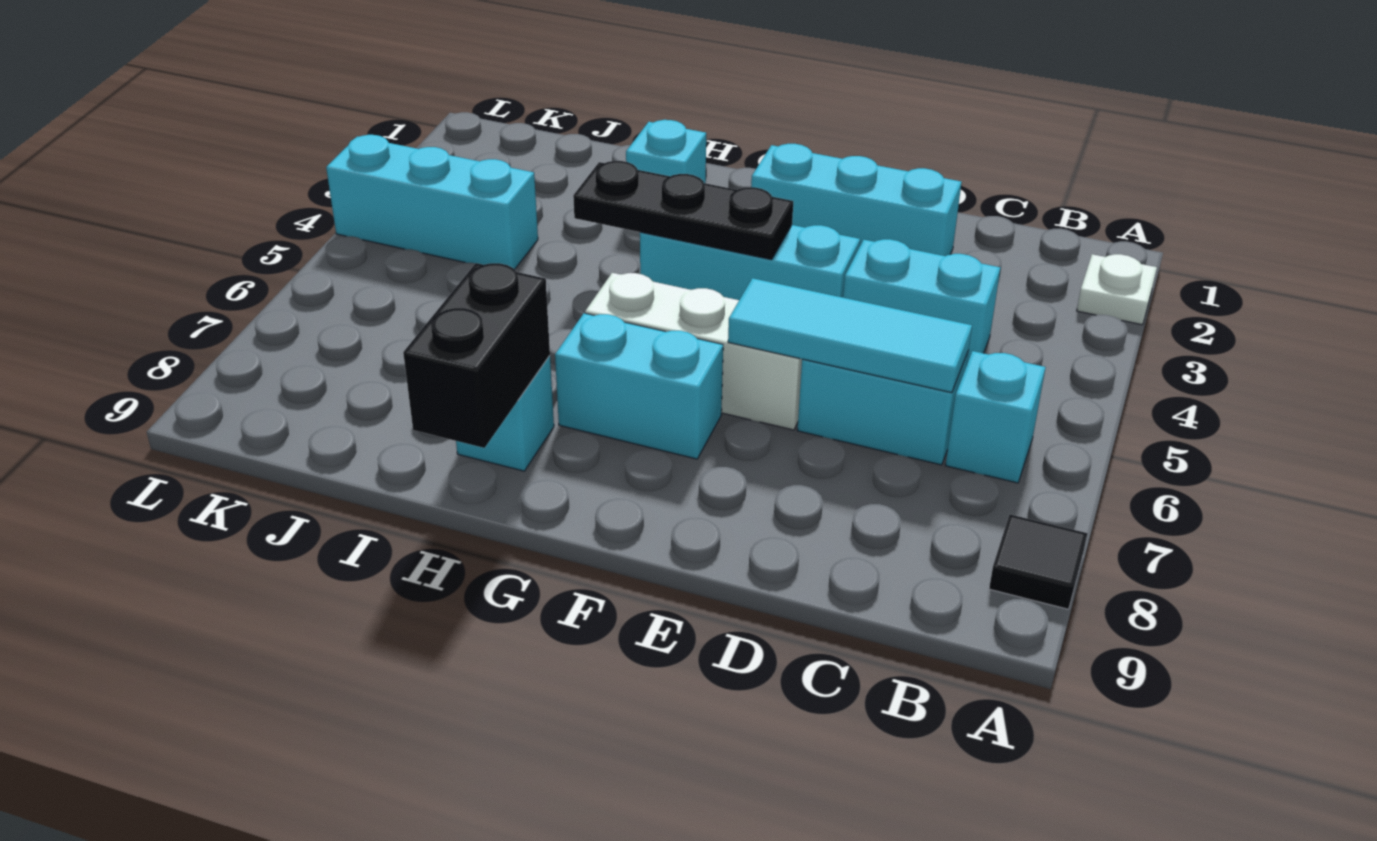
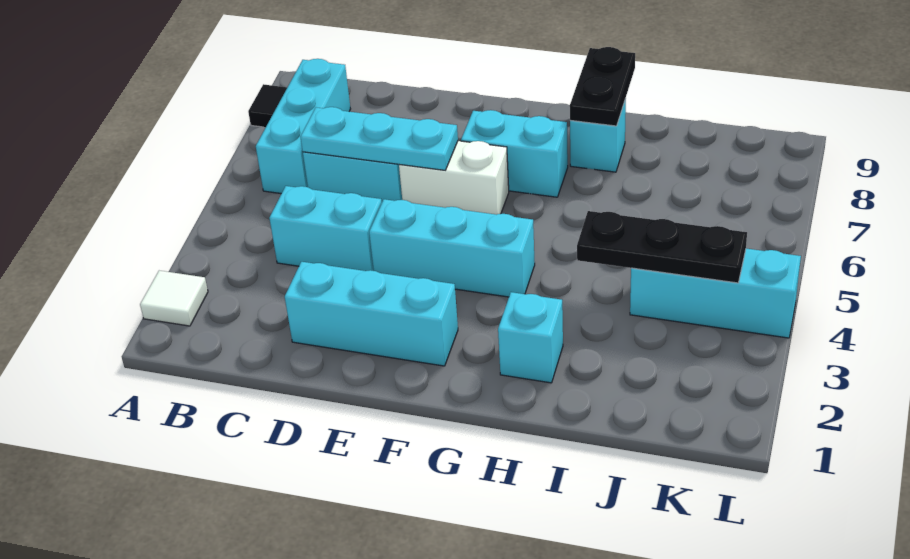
white plate A2 level 1 -> white tile A2 level 1
cyan brick B6 level 1 -> cyan brick B6:B8 level 1
cyan tile C6:E6 level 2 -> cyan plate C6:E6 level 2
white brick E6:G6 level 1 -> white brick E6:F6 level 1
black plate F4:H4 level 2 -> black plate I4:K4 level 2
black brick H8:H9 level 2 -> black plate H8:H9 level 2

